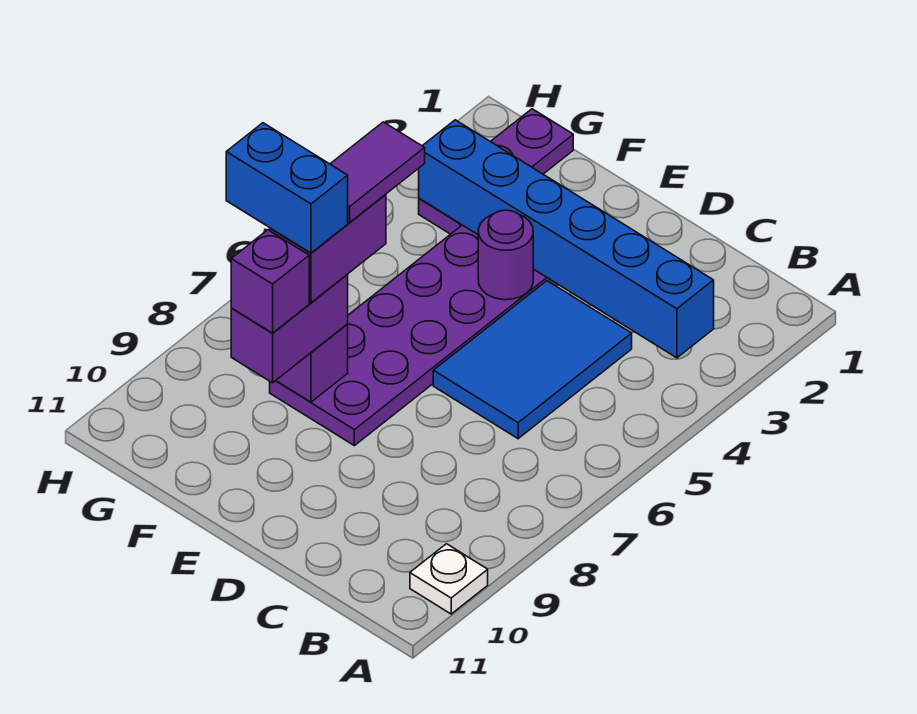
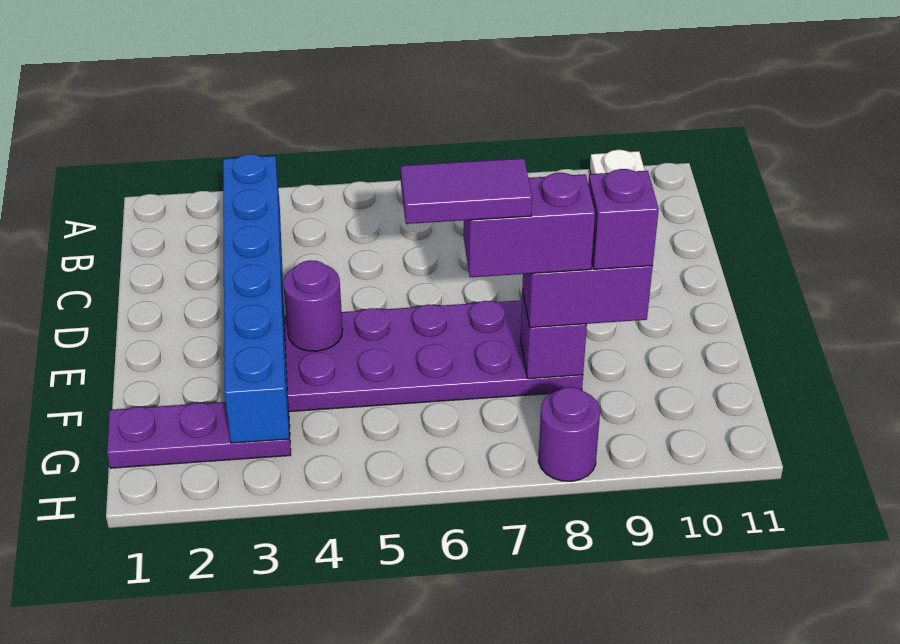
blue tile C4:D6 level 1 -> none
blue brick F8:G8 level 5 -> none
none -> purple round brick H8 level 1

